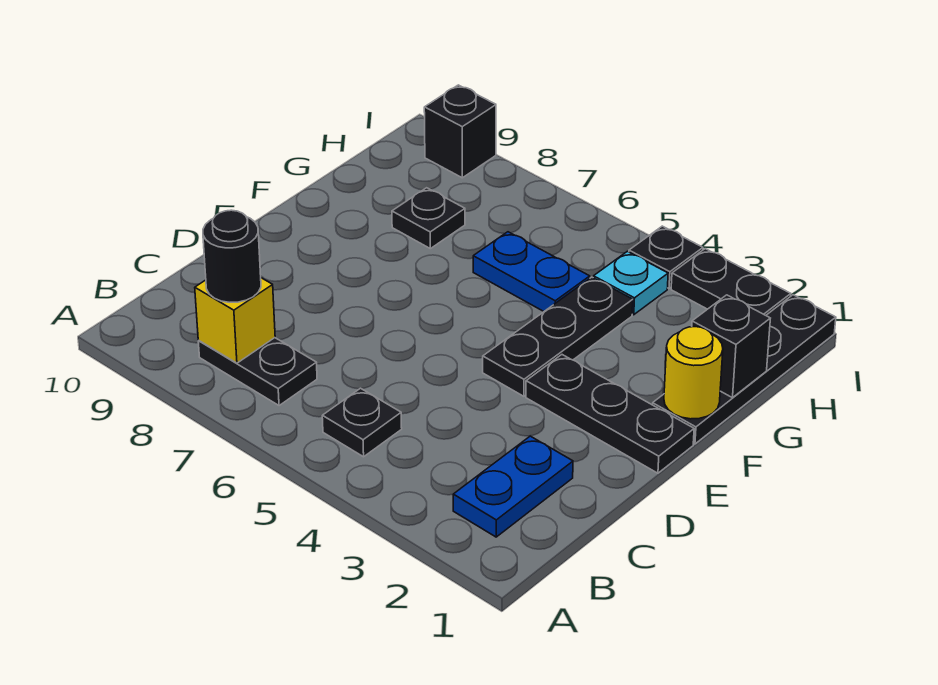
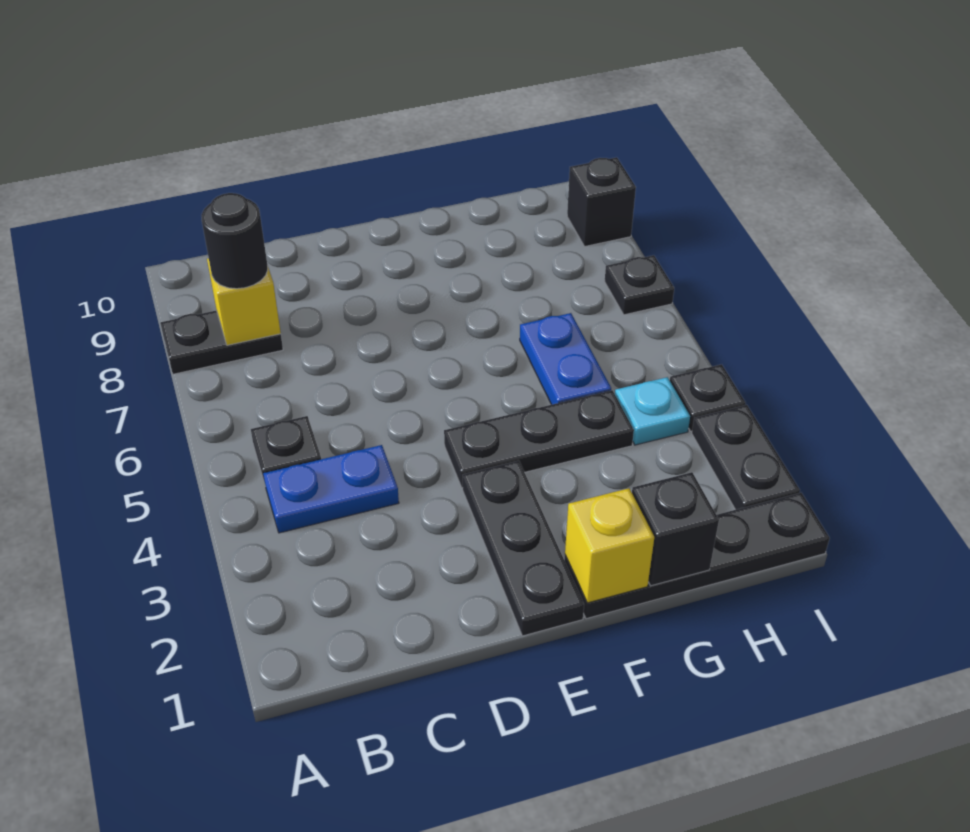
blue plate B2:C2 level 1 -> blue plate B4:C4 level 1
black plate B7:B8 level 1 -> black plate A8:B8 level 1
yellow round brick F1 level 2 -> yellow brick F1 level 2
black plate G8 level 1 -> black plate I7 level 1

